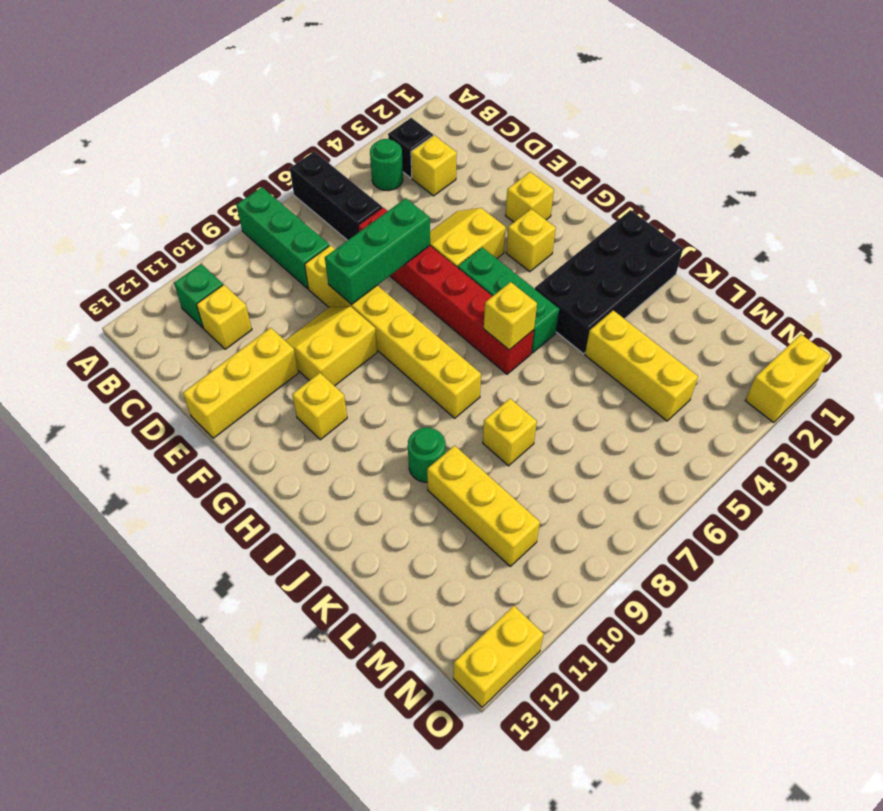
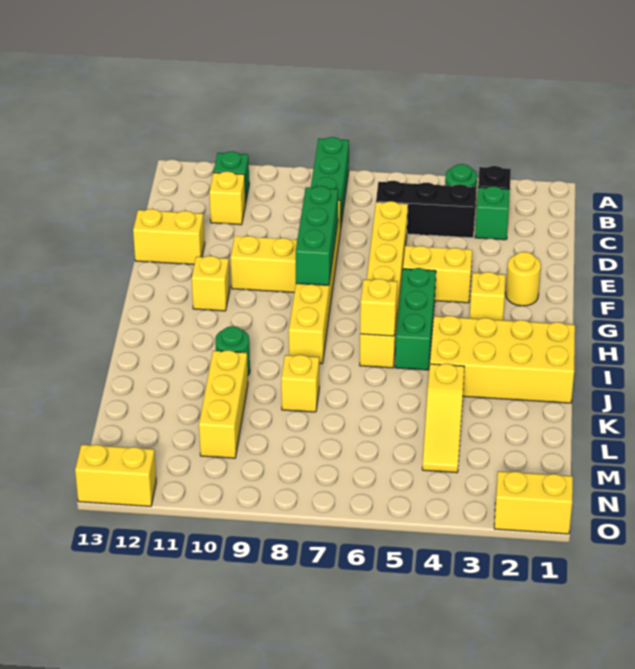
black brick A6:C6 level 1 -> black brick C4:C6 level 1
yellow brick C3 level 1 -> green brick C3 level 1
red brick D6:I6 level 1 -> yellow brick D6:I6 level 1
green brick E6:E8 level 2 -> green brick E8:G8 level 2
yellow brick E11:E13 level 1 -> yellow brick E12:E13 level 1
yellow brick F2 level 1 -> yellow round brick F2 level 1
black brick I1:J4 level 1 -> yellow brick I1:J4 level 1
yellow brick K4:M4 level 1 -> yellow slope K4:M4 level 1 top K

